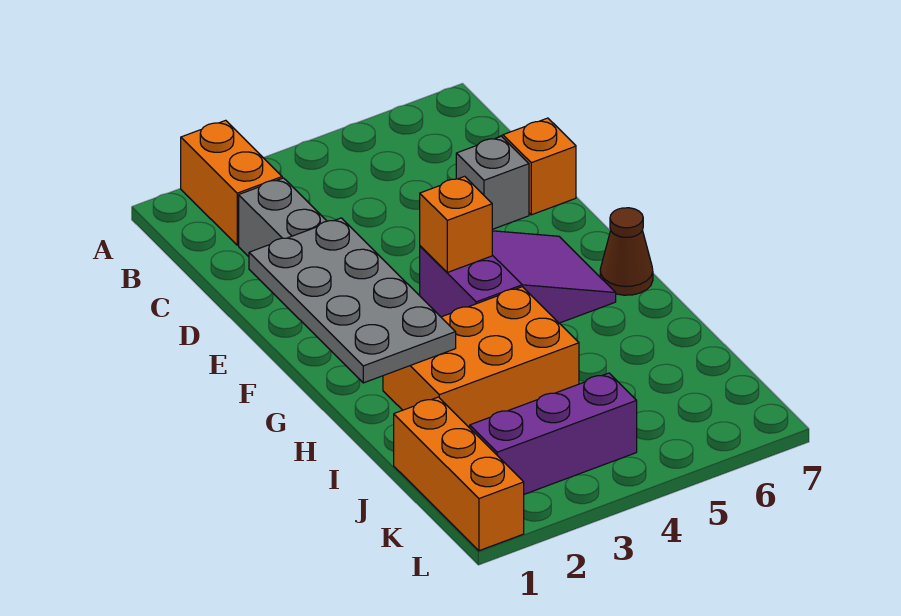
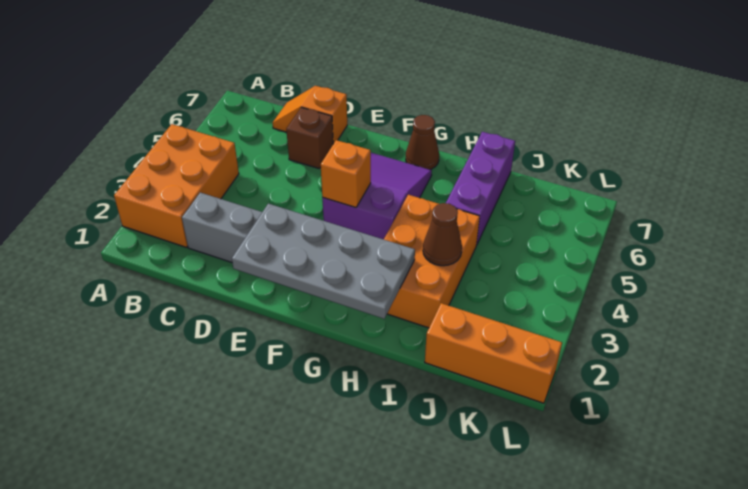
orange brick A2:B2 level 1 -> orange brick A2:B4 level 1
grey brick D6 level 1 -> brown brick D6 level 1
none -> brown cone I3 level 2
purple brick K2:K4 level 1 -> purple brick I5:I7 level 1

